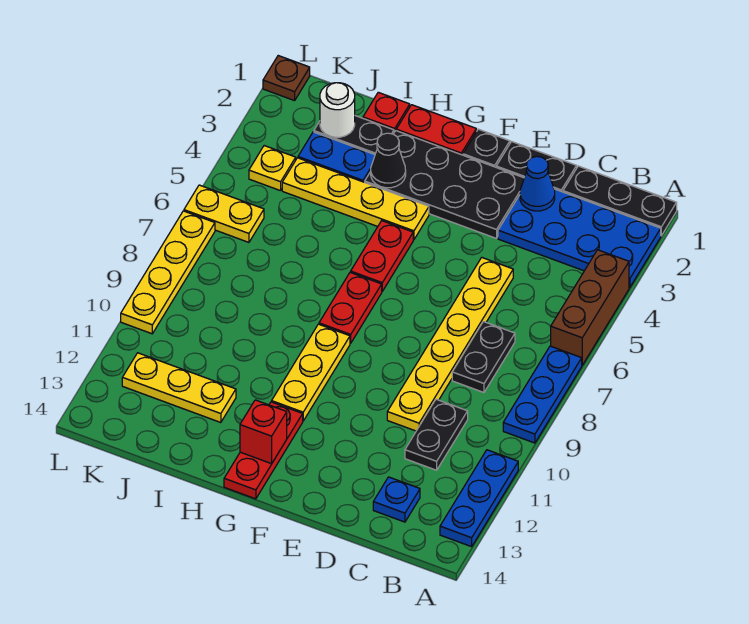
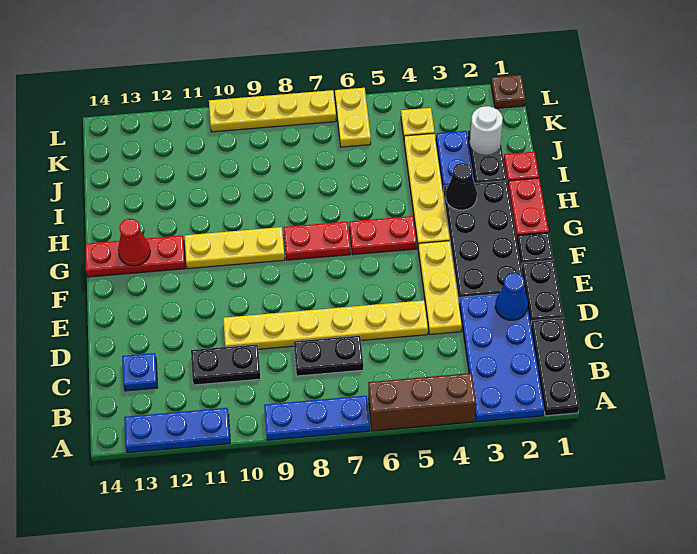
red brick G13 level 2 -> red cone G13 level 2
yellow plate I12:K12 level 1 -> yellow plate D4:F4 level 1

